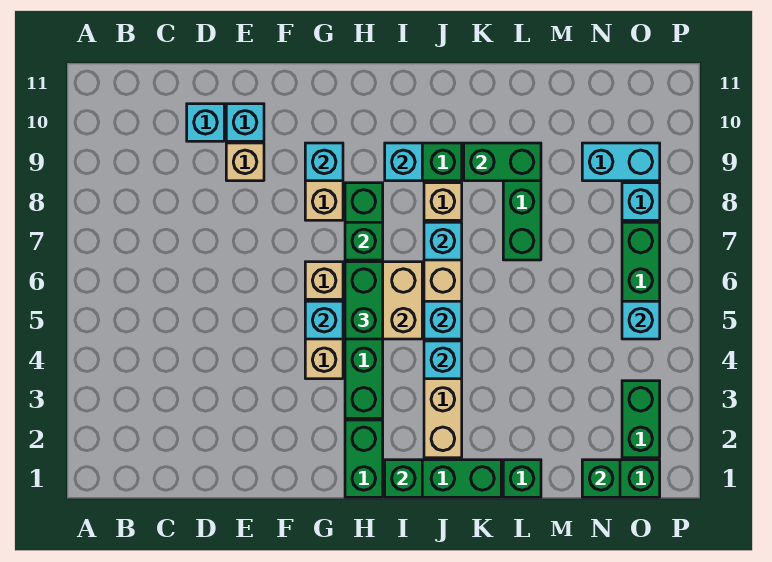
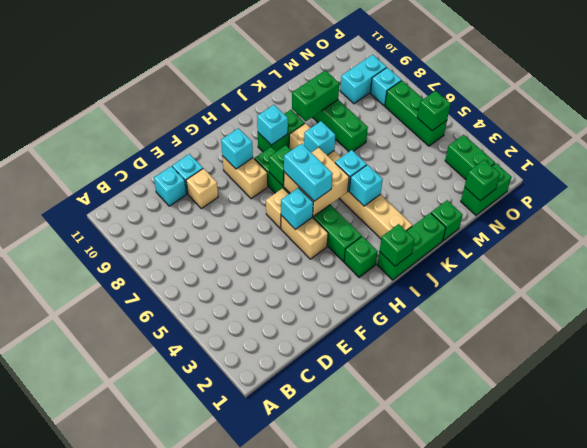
green brick H1:H2 level 1 -> green brick H2 level 1
green brick H5:H6 level 3 -> cyan brick H5:H6 level 3
cyan brick O5 level 2 -> green brick O5 level 2

